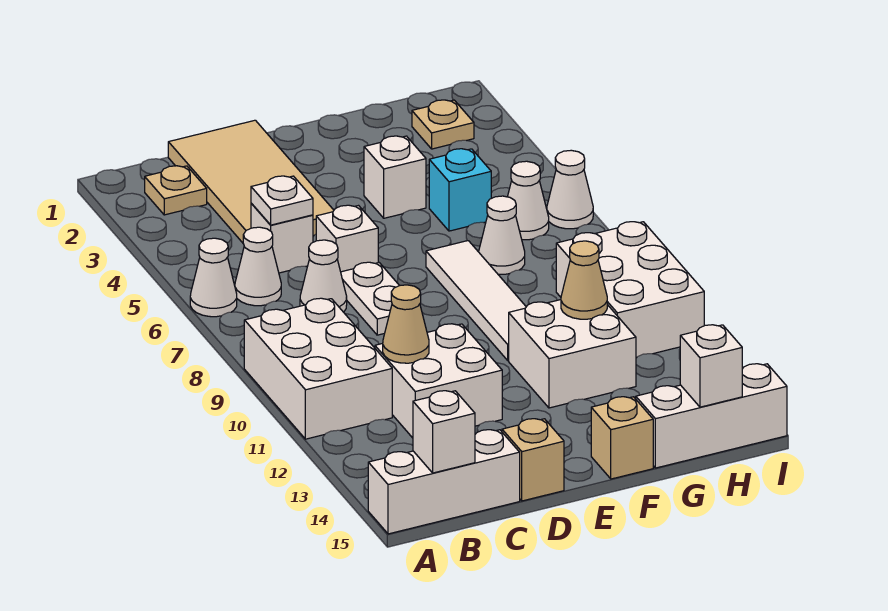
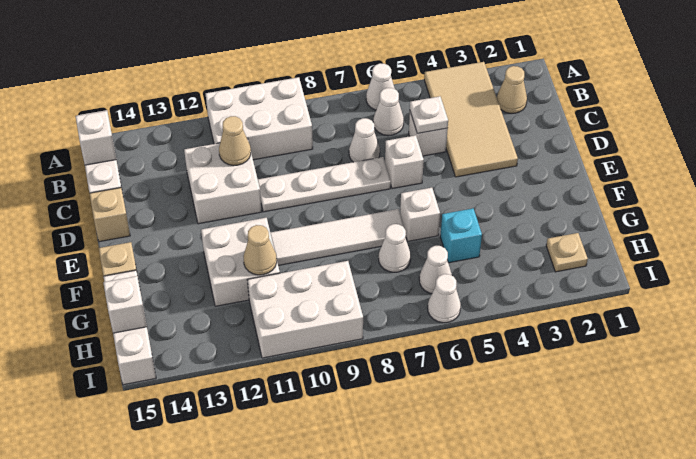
tan plate B2 level 1 -> tan cone B2 level 1
tan tile C1:D4 level 1 -> tan tile A3:D4 level 1
white plate D7:D8 level 1 -> white plate D7:D10 level 1
white brick F4 level 1 -> white brick F6 level 1

